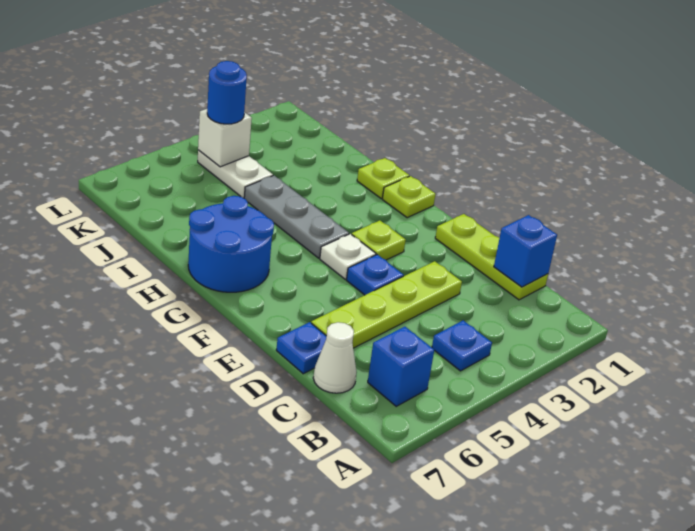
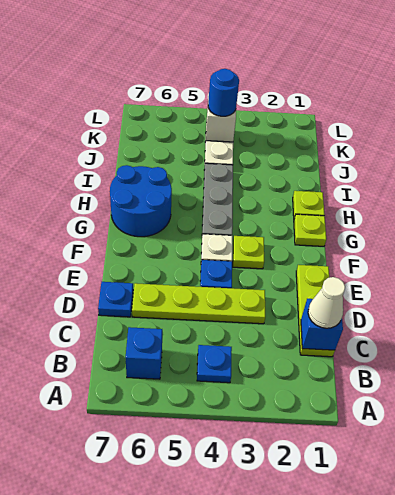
white cone C7 level 1 -> white cone C1 level 3

